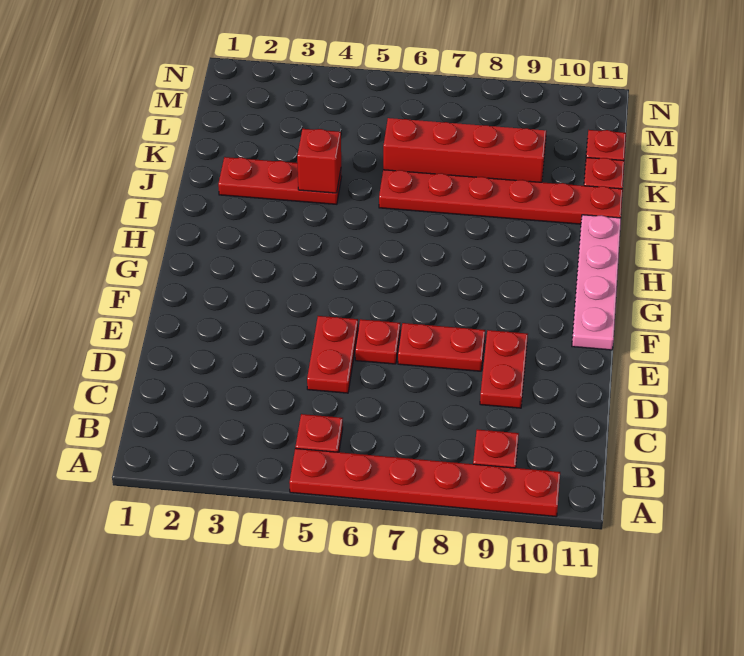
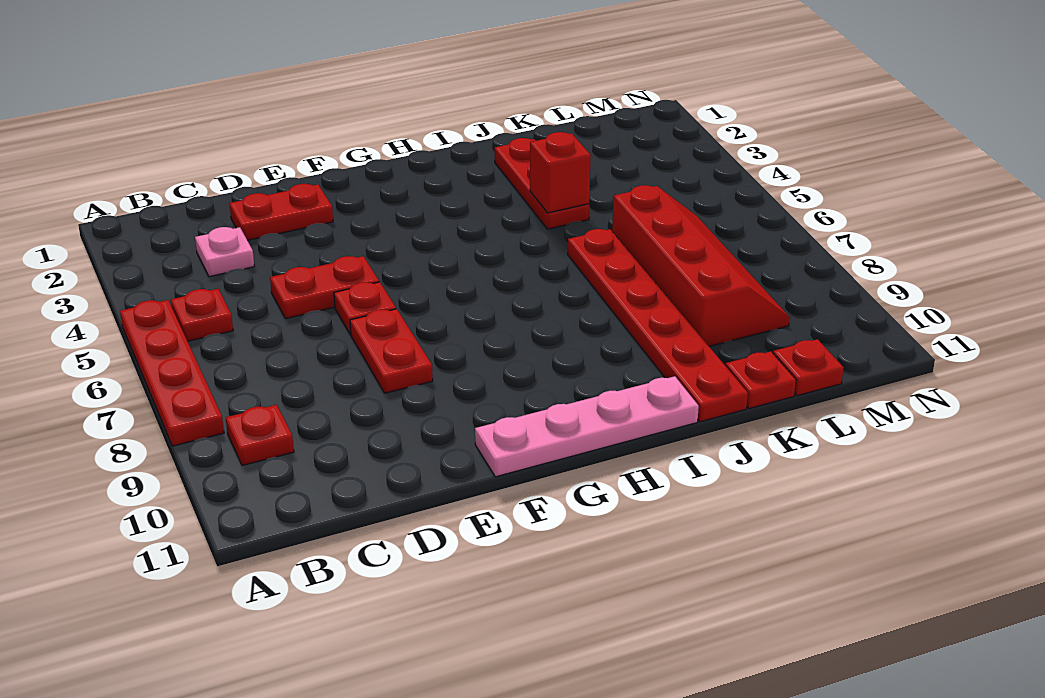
red plate A5:A10 level 1 -> red plate A5:A8 level 1
none -> pink plate C3 level 1
red plate D9:E9 level 1 -> red plate D2:E2 level 1

